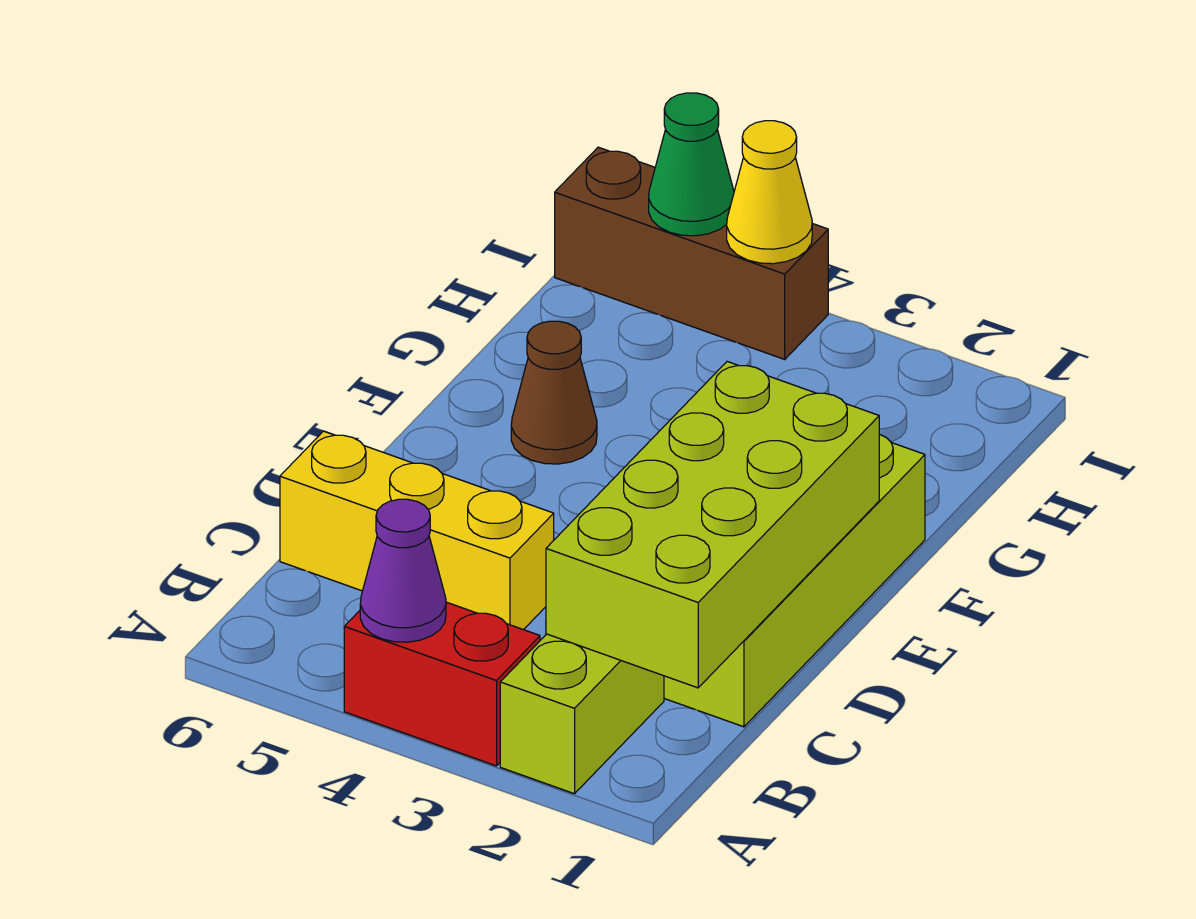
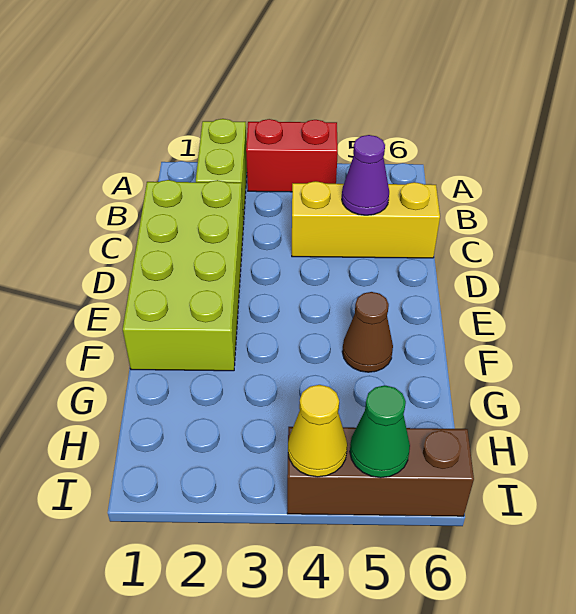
purple cone A4 level 2 -> purple cone C5 level 2
lime brick B1:E2 level 2 -> none

